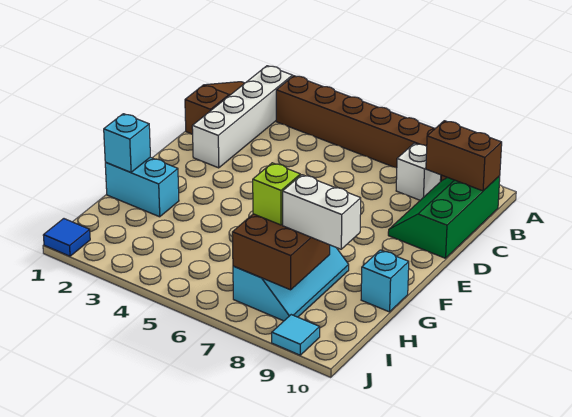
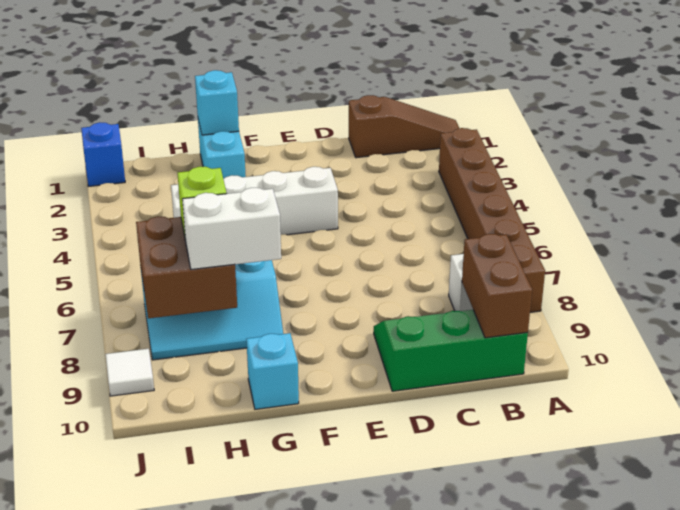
white brick A2:D2 level 1 -> white brick E4:H4 level 1
white brick H8:H9 level 3 -> white brick G8:H8 level 3
blue tile J1 level 1 -> blue brick J1 level 1
cyan tile J9 level 1 -> white tile J9 level 1

